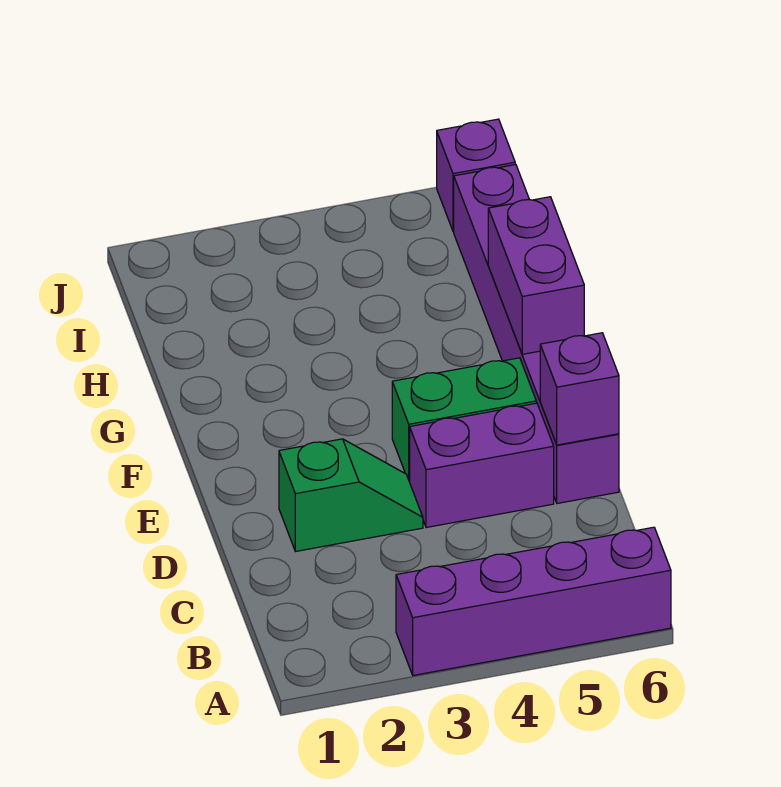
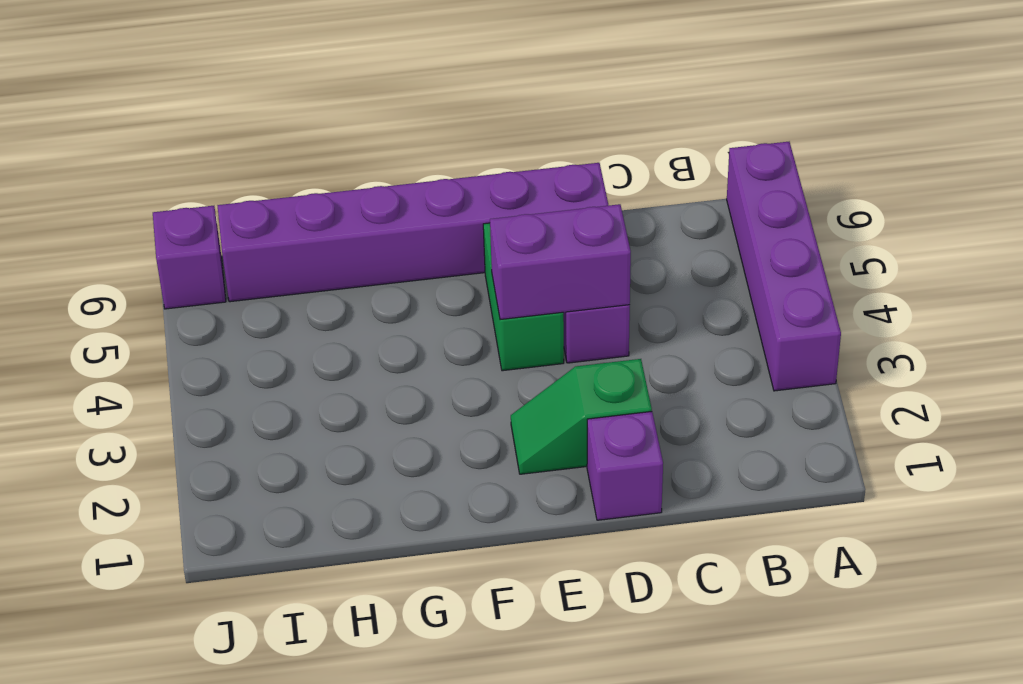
green slope D2:D3 level 1 top 2 -> green slope D2:E2 level 1 top D
purple brick D6 level 2 -> purple brick D1 level 1
purple brick F6:G6 level 2 -> purple brick D4:E4 level 2

